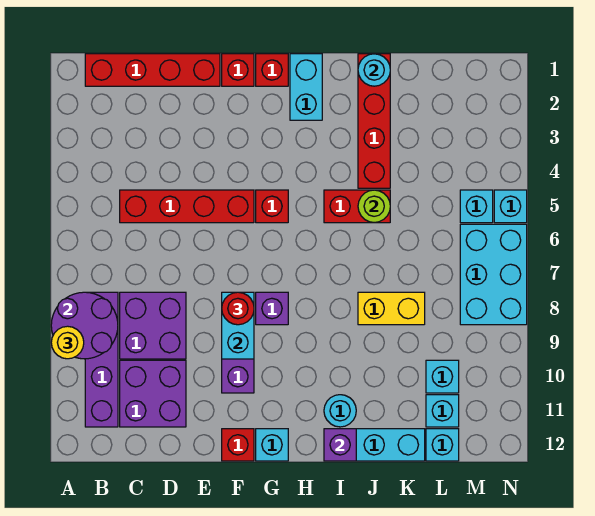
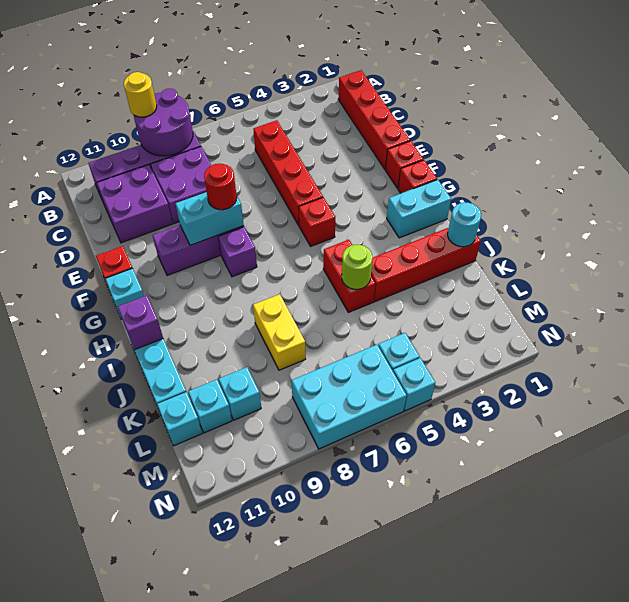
cyan round brick I11 level 1 -> none

